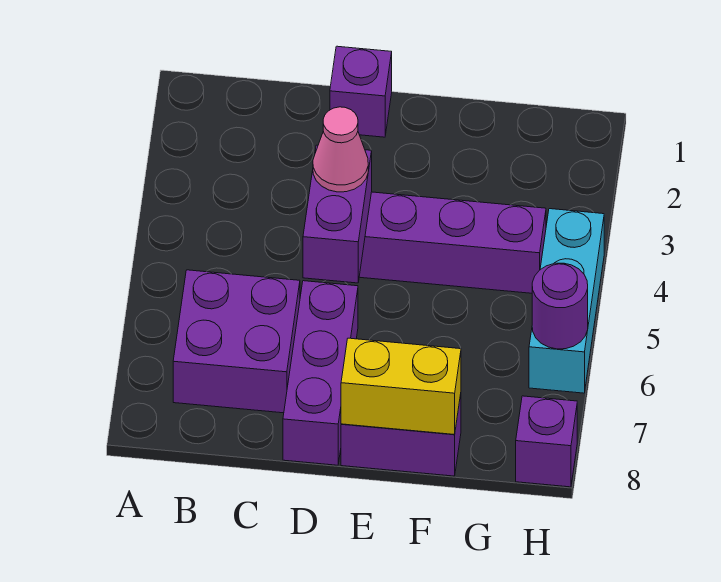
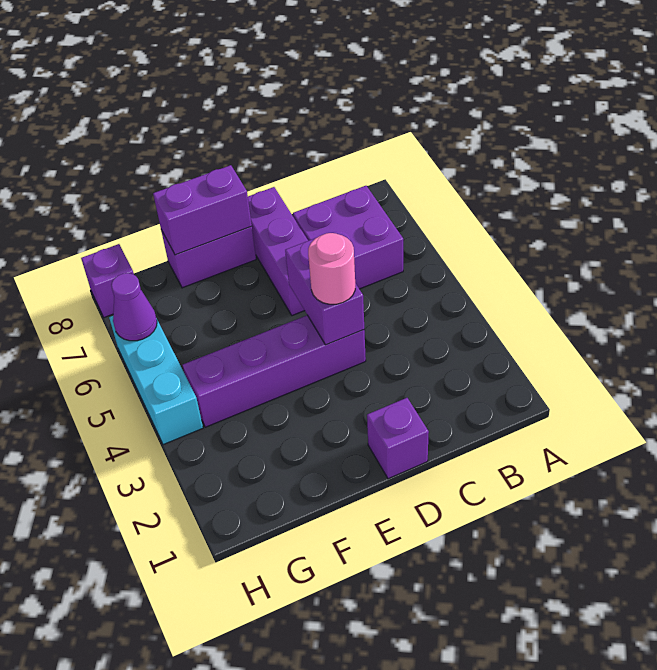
pink cone D4 level 3 -> pink round brick D4 level 3
yellow brick E8:F8 level 2 -> purple brick E8:F8 level 2
purple round brick H6 level 2 -> purple cone H6 level 2

